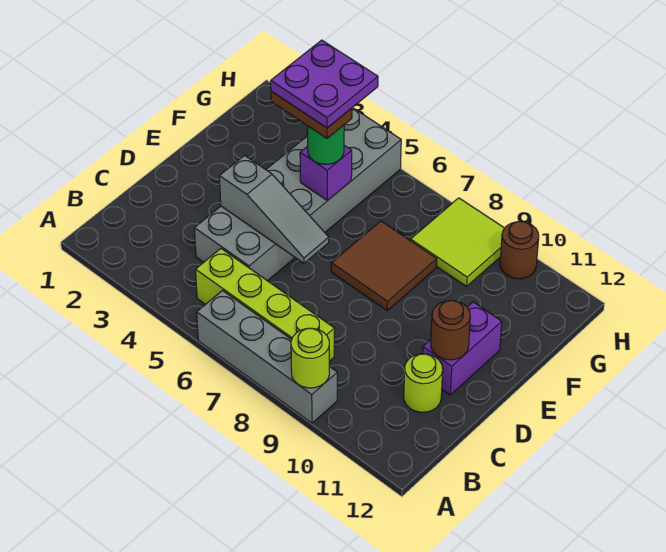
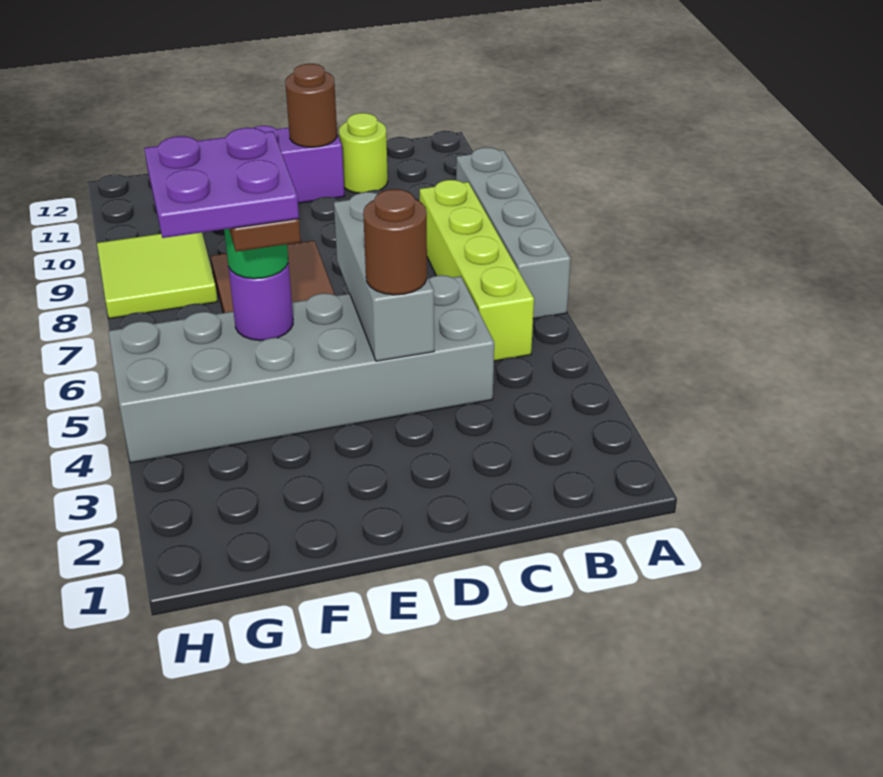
lime round brick A9 level 2 -> none
grey slope D4:D6 level 2 top 4 -> grey brick D4:D6 level 2
purple brick F5 level 2 -> purple round brick F5 level 2
brown round brick H10 level 1 -> brown round brick D4 level 3

